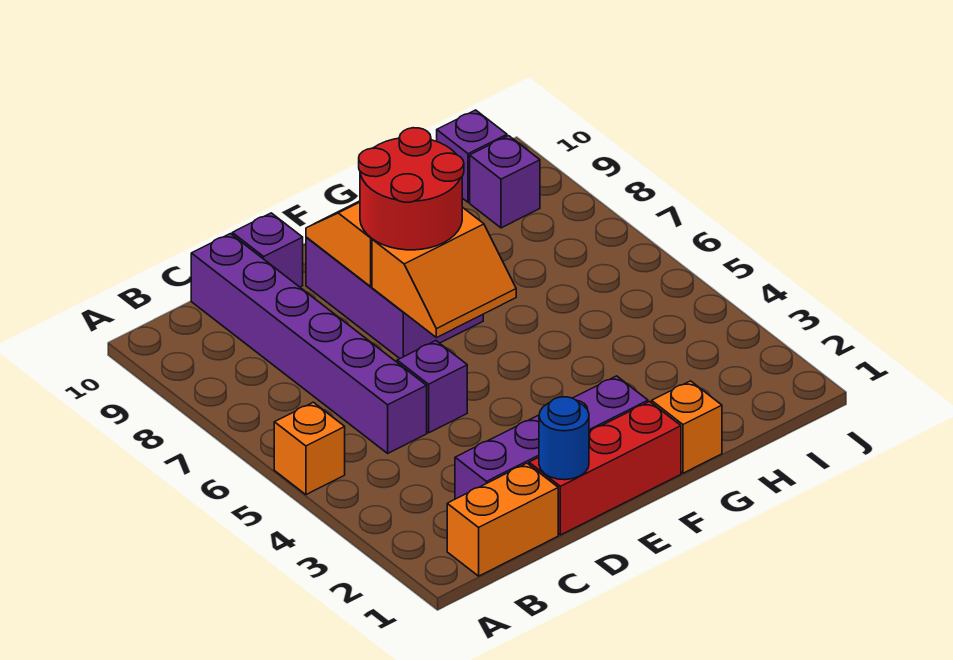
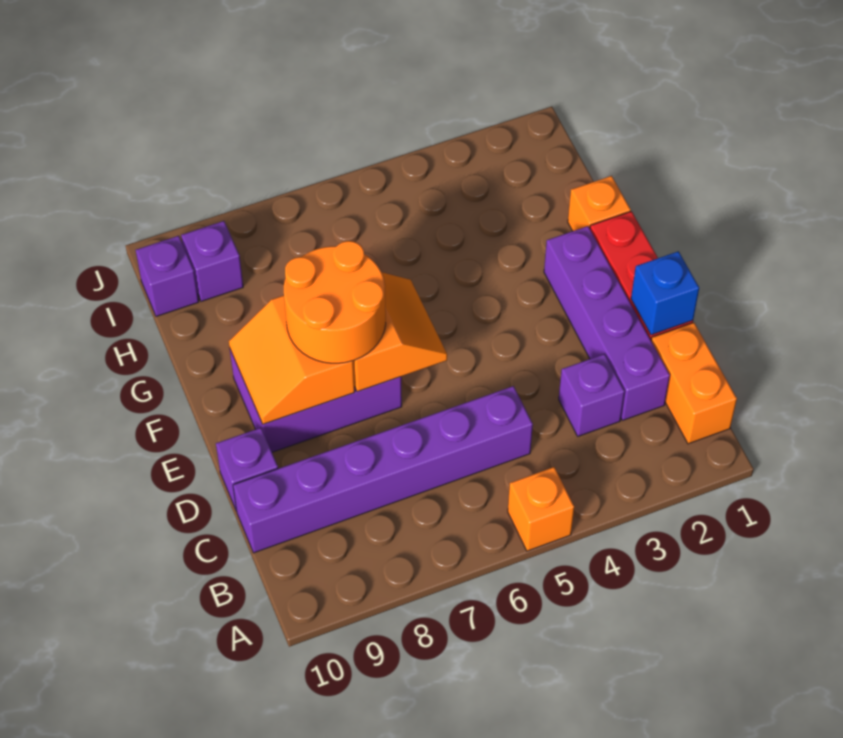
blue round brick D1 level 2 -> blue brick D1 level 2
purple brick D5 level 1 -> purple brick C3 level 1
red round brick E7:F8 level 3 -> orange round brick E7:F8 level 3

